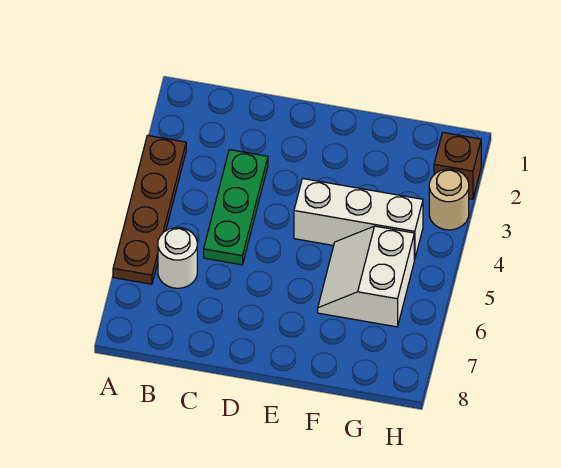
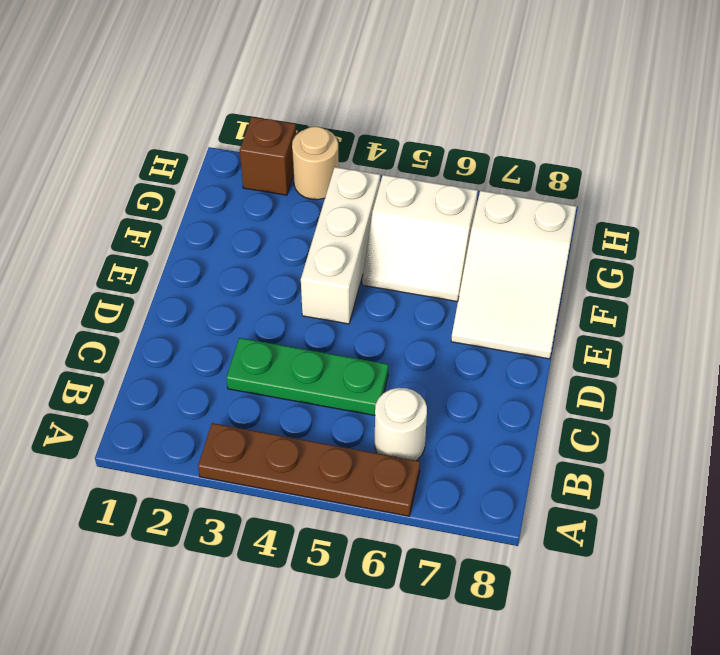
none -> white slope E7:G8 level 1 top G

